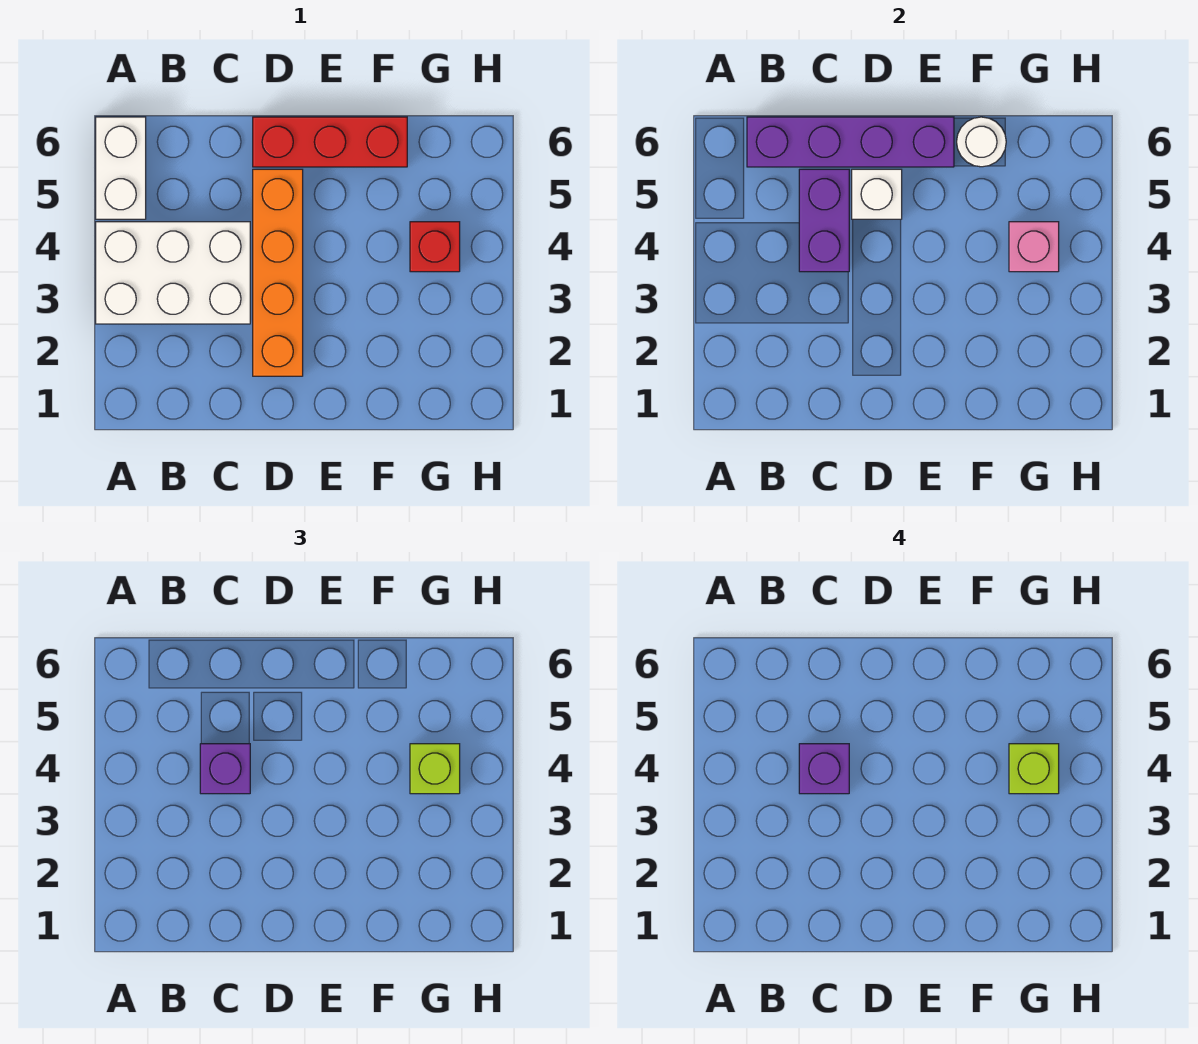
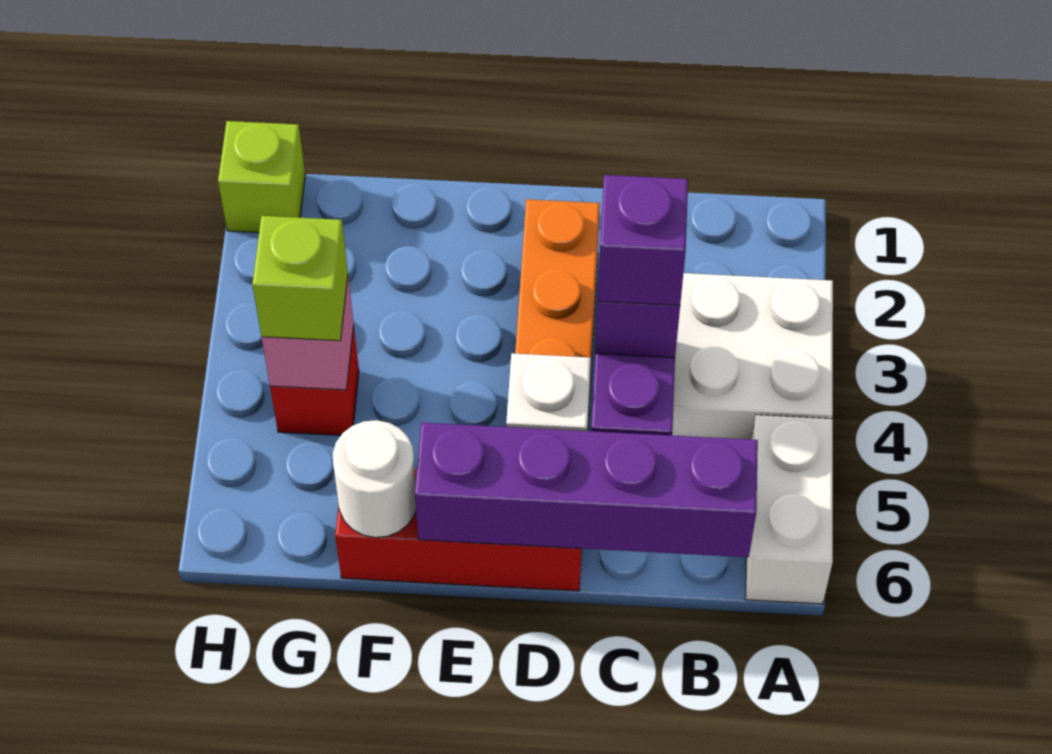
lime brick G4 level 4 -> lime brick H1 level 1

